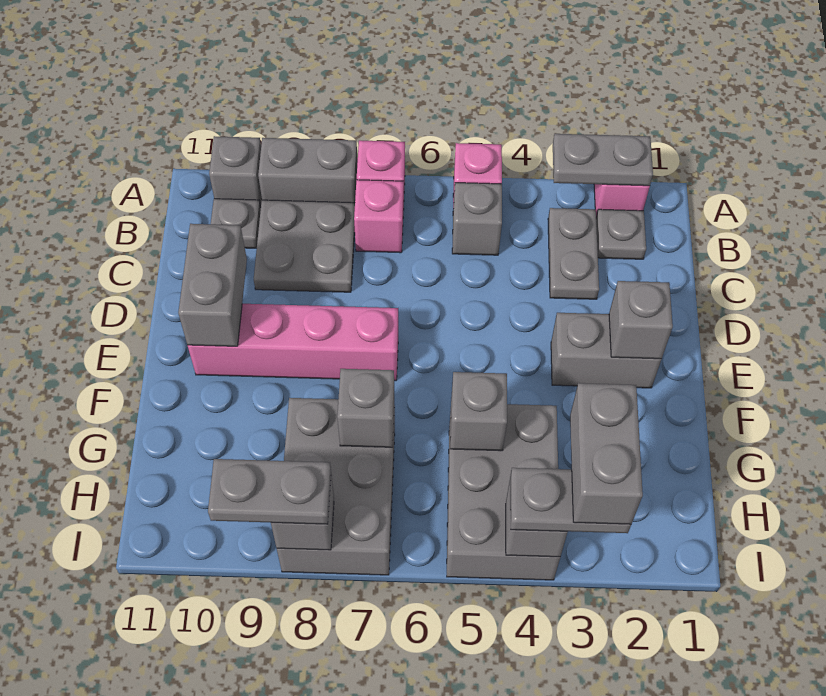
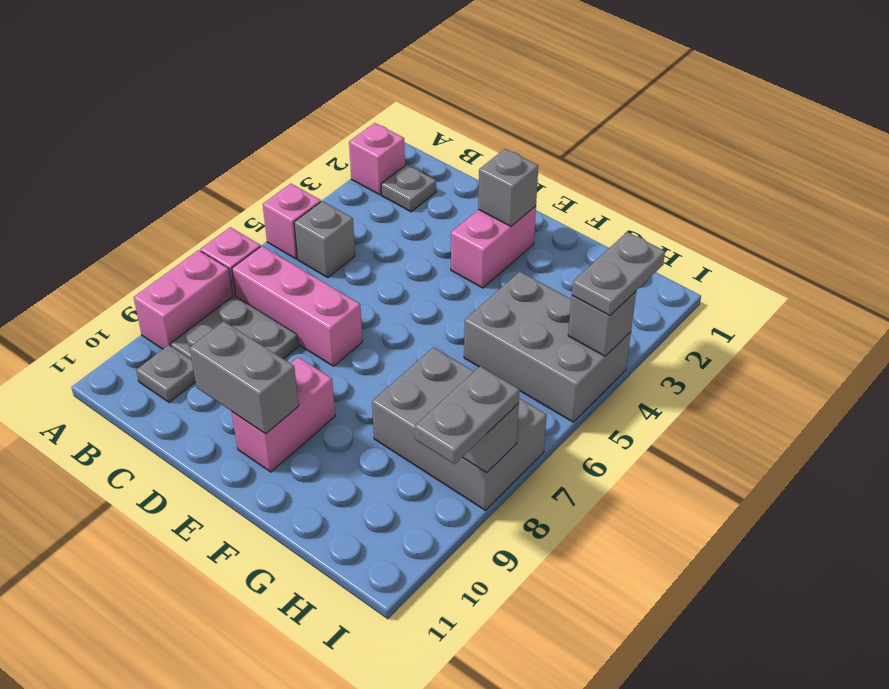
grey plate A2:A3 level 2 -> none
grey brick A8:A9 level 1 -> pink brick A8:A9 level 1
grey brick A10 level 1 -> none
grey plate B3:C3 level 1 -> none
pink brick B7 level 1 -> pink brick B7:D7 level 1
grey brick E2:E3 level 1 -> pink brick E2:E3 level 1
pink brick E7:E10 level 1 -> pink brick E9:E10 level 1
grey brick G5 level 2 -> none
grey brick G7 level 2 -> none
grey brick H3:I3 level 4 -> none

